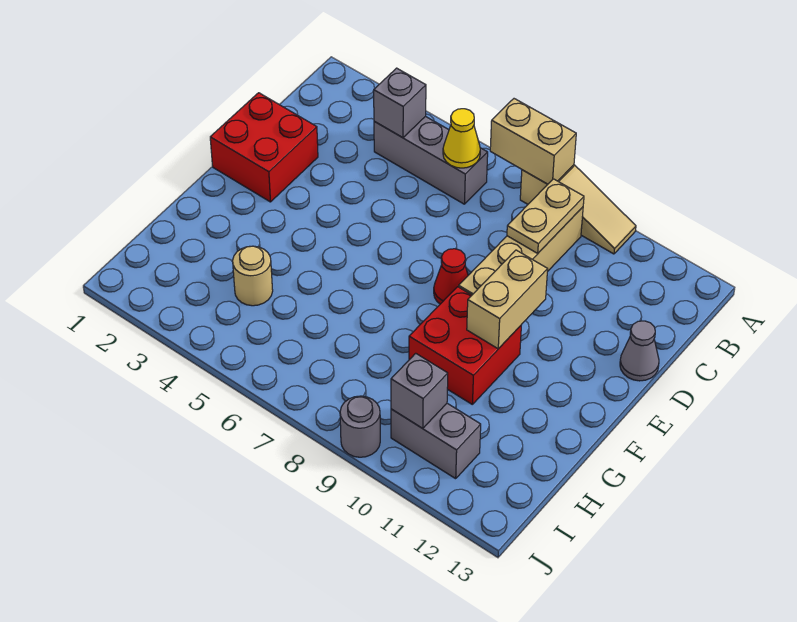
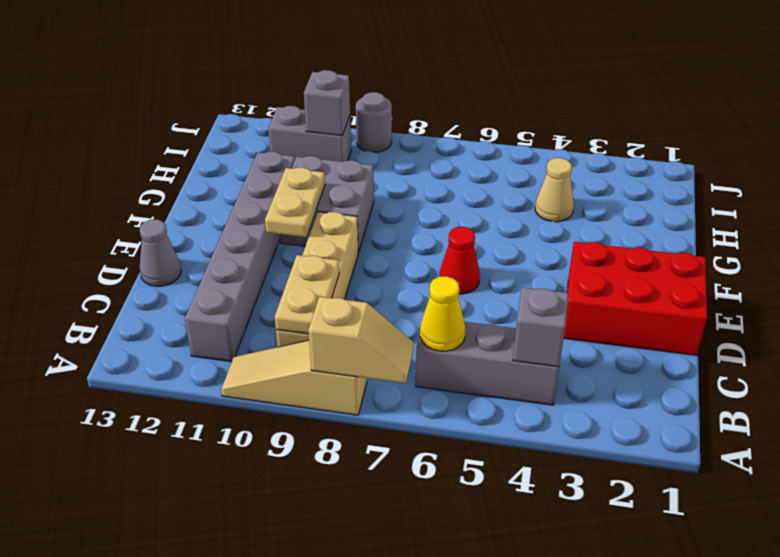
tan brick A7:A8 level 2 -> tan slope A7:A8 level 2 top 8
none -> grey brick B11:G11 level 1
red brick D1:E2 level 1 -> red brick D1:E3 level 1
red cone E8 level 1 -> red cone E6 level 1
tan brick E10:F10 level 2 -> tan plate E10:F10 level 2
red brick F9:G10 level 1 -> grey brick F9:G10 level 1
tan round brick H4 level 1 -> tan cone H4 level 1

